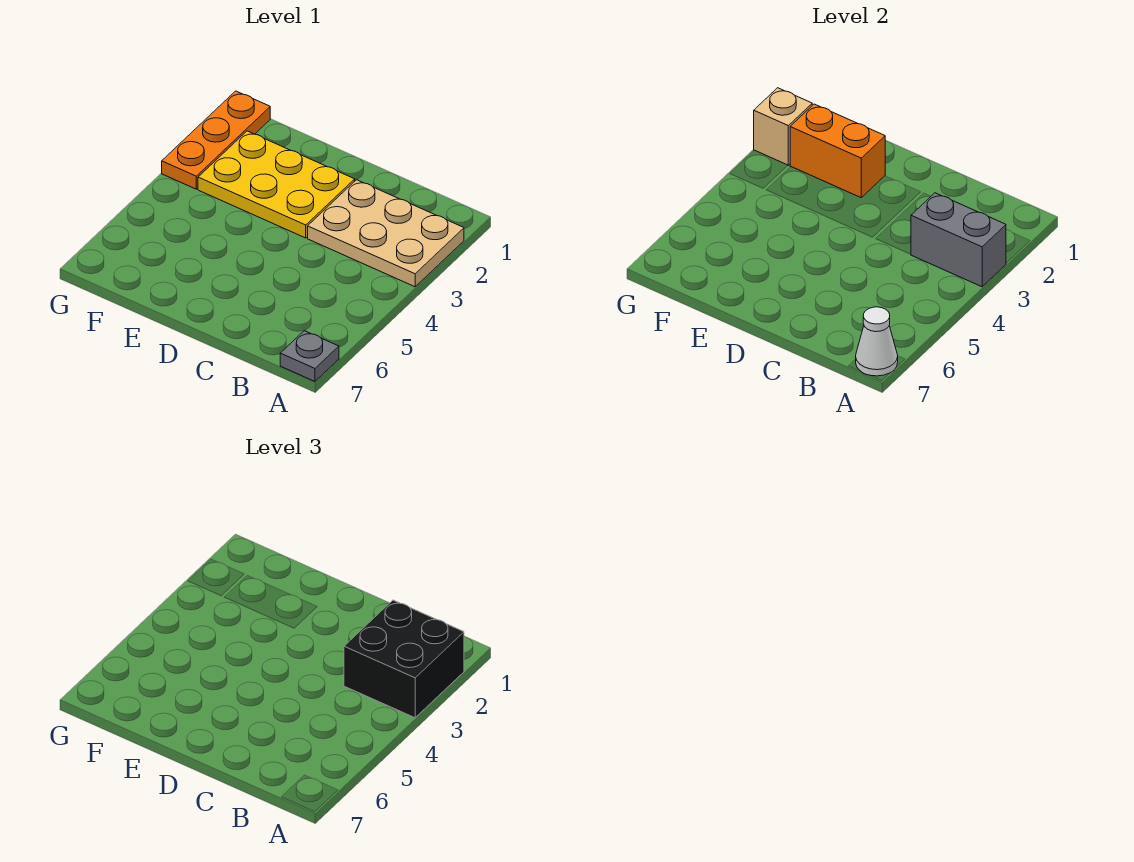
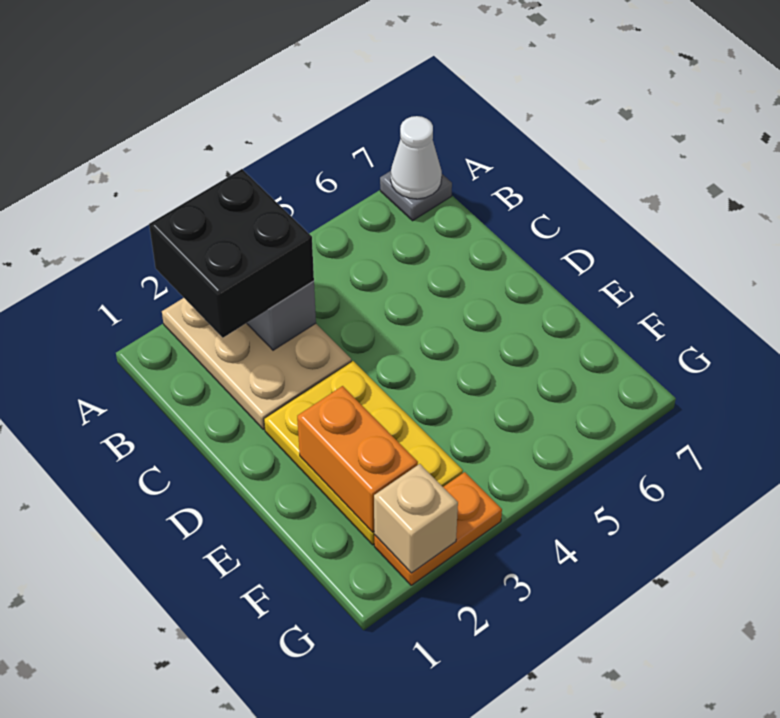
orange plate G1:G3 level 1 -> orange plate G2:G3 level 1

